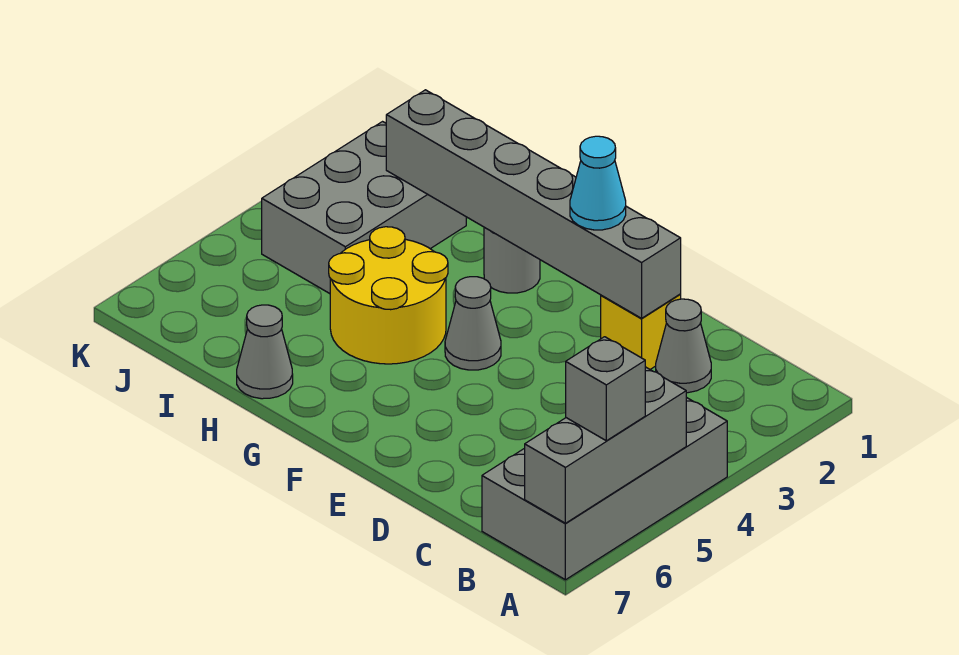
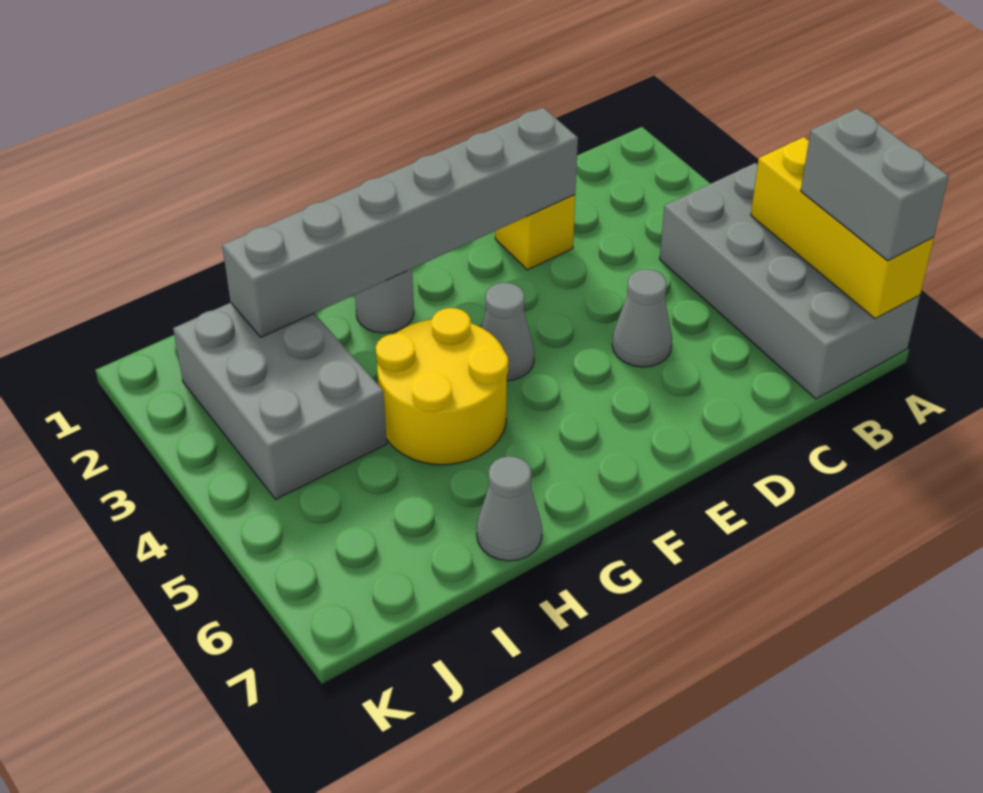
grey brick A5:A7 level 2 -> yellow brick A5:A7 level 2
grey brick A6 level 3 -> grey brick A6:A7 level 3
grey cone C2 level 1 -> grey cone D5 level 1
cyan cone E2 level 3 -> none

